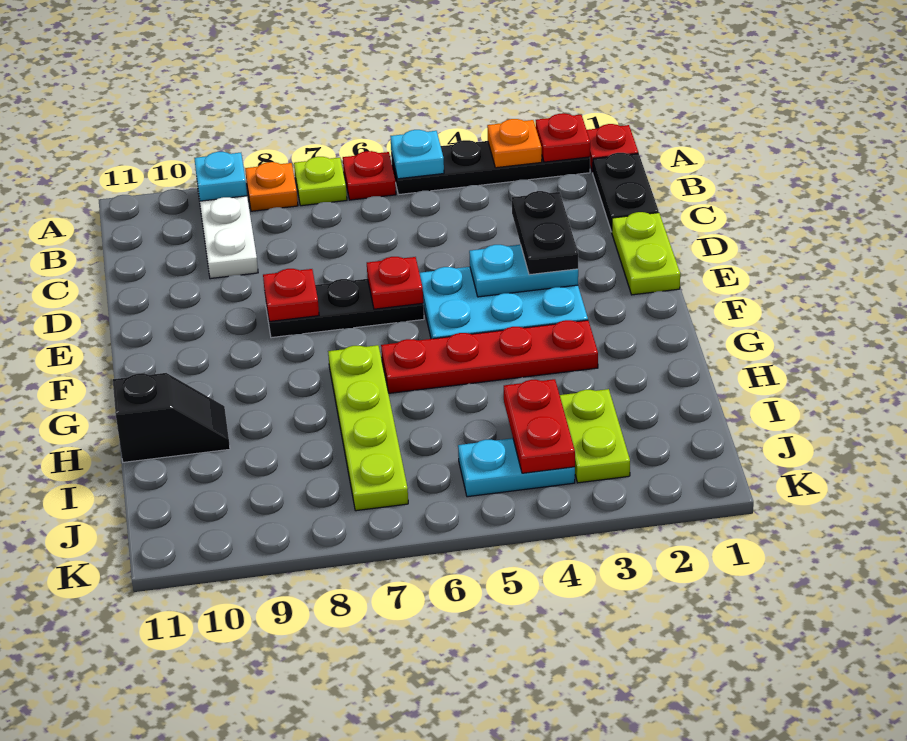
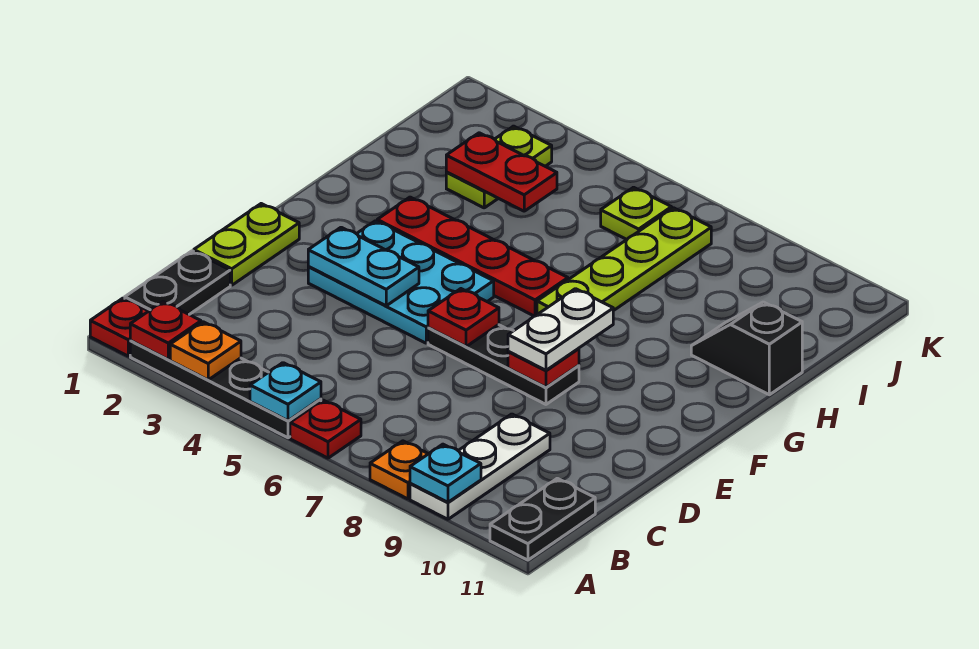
lime plate A7 level 1 -> lime plate J6 level 1
black plate D3:E3 level 3 -> black plate A11:B11 level 1
none -> white plate E8:F8 level 3
red plate I4:J4 level 2 -> red plate I3:I4 level 2
cyan plate J4:J5 level 1 -> none

